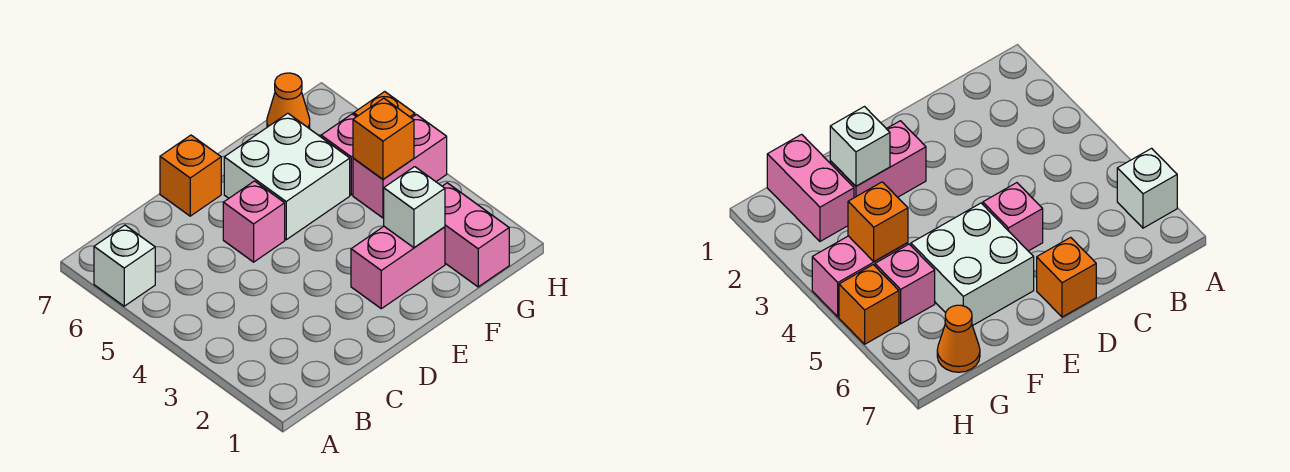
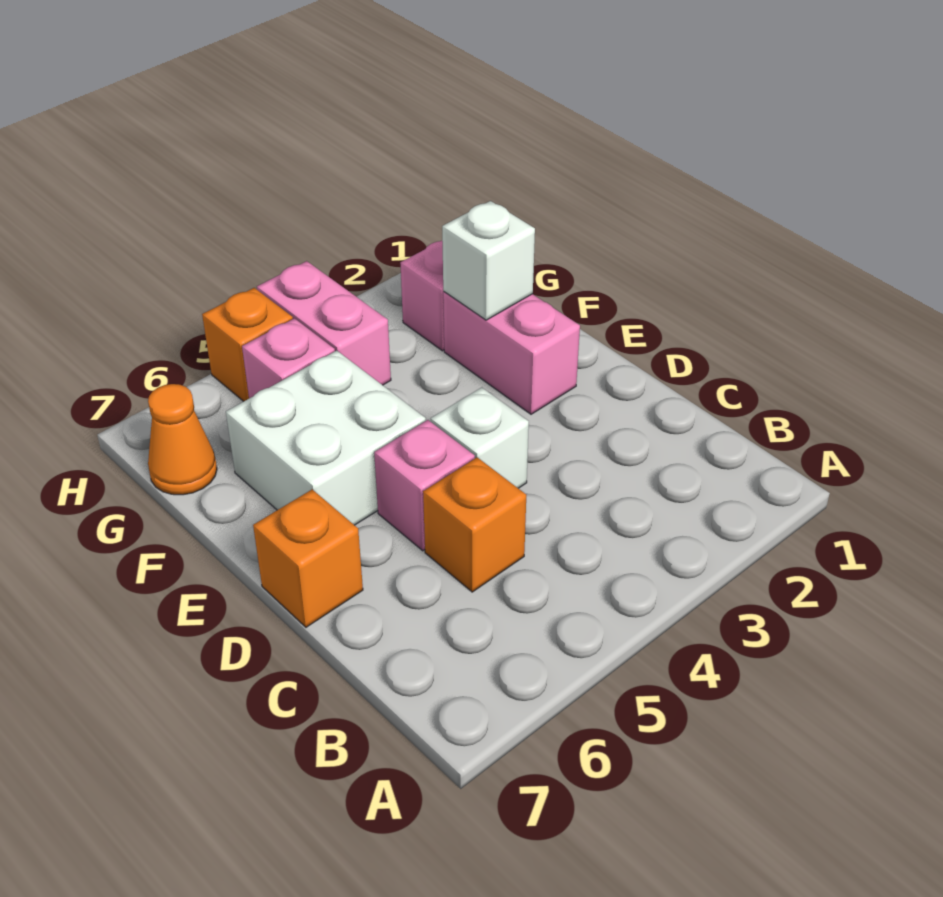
white brick A6 level 1 -> white brick D4 level 1
orange brick G4 level 2 -> orange brick C5 level 1

